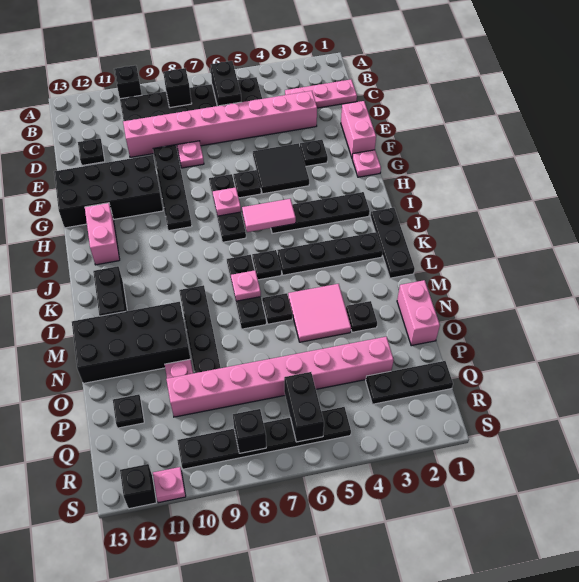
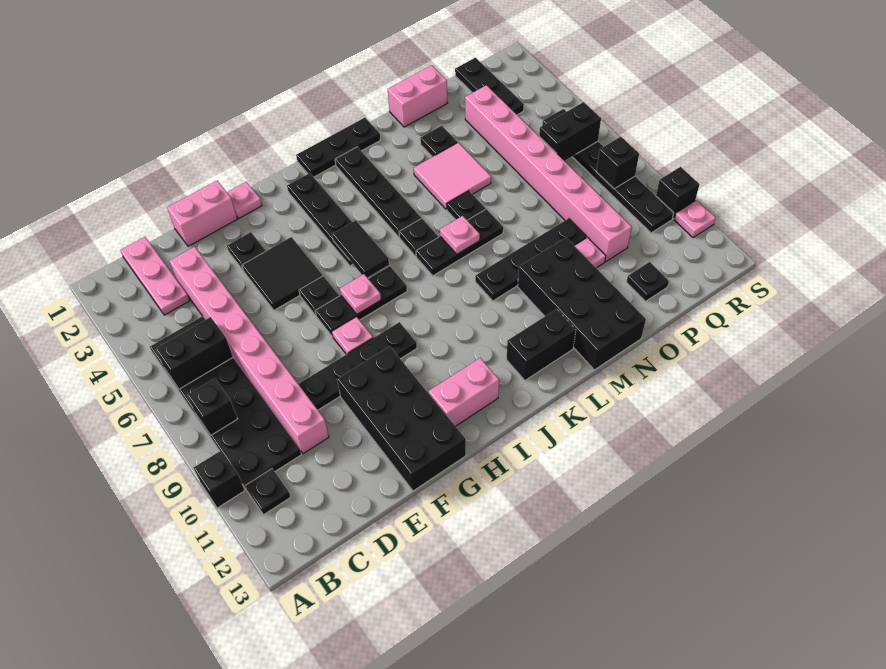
black plate D12 level 1 -> black plate B11 level 1
pink plate E8 level 1 -> pink plate G8 level 1
pink tile I5:I6 level 2 -> black tile I5:I6 level 2
black brick S12 level 1 -> black brick S10 level 1

